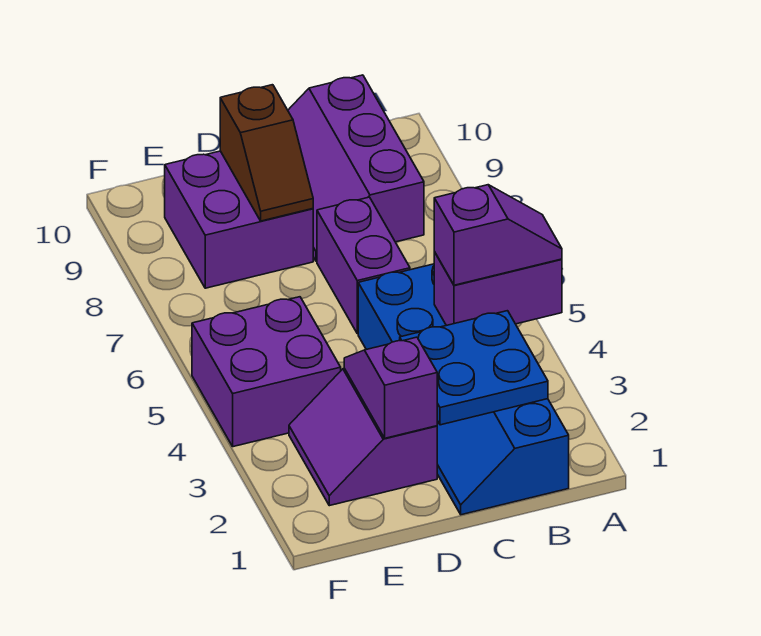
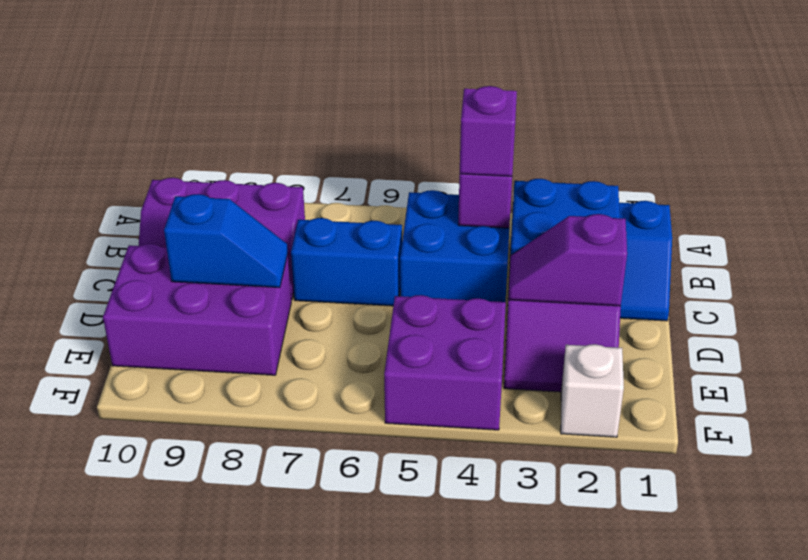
purple brick C6:C7 level 1 -> blue brick C6:C7 level 1
purple brick D8:E9 level 1 -> purple brick D8:E10 level 1
brown slope D8:D9 level 2 top 9 -> blue slope D8:D9 level 2 top 9
none -> white brick F2 level 1

